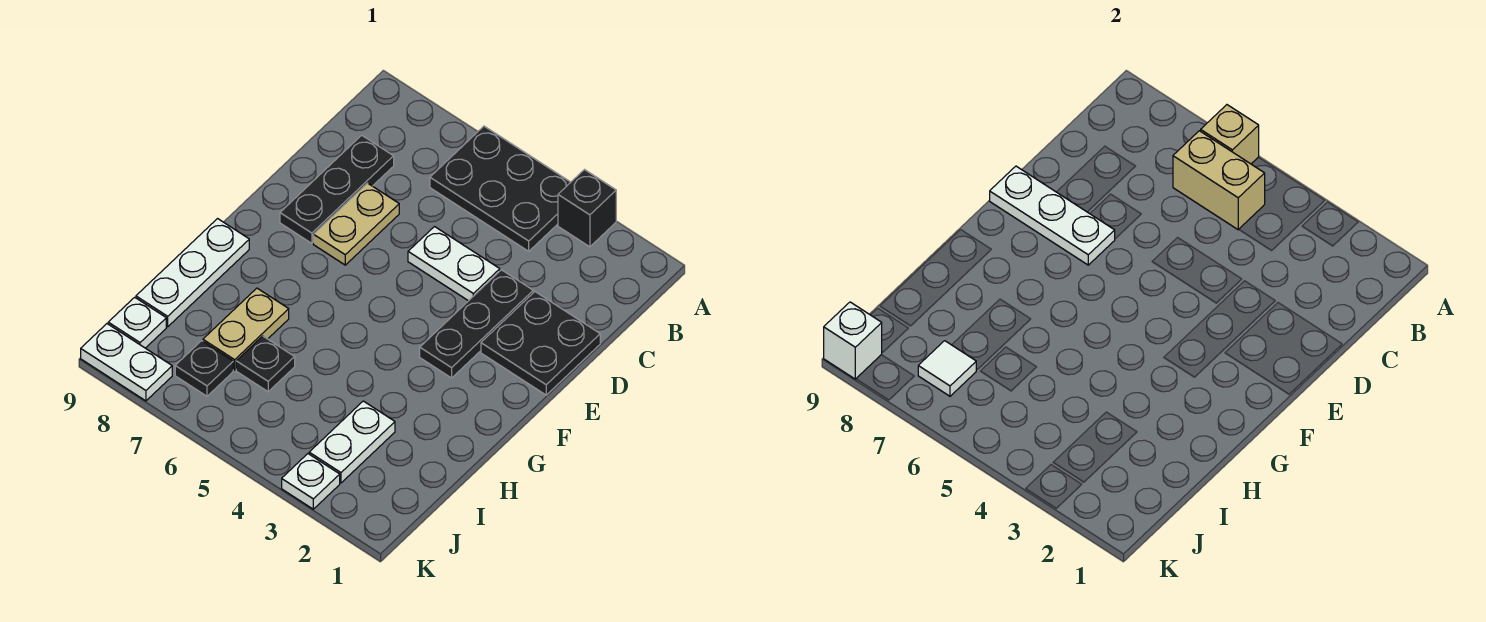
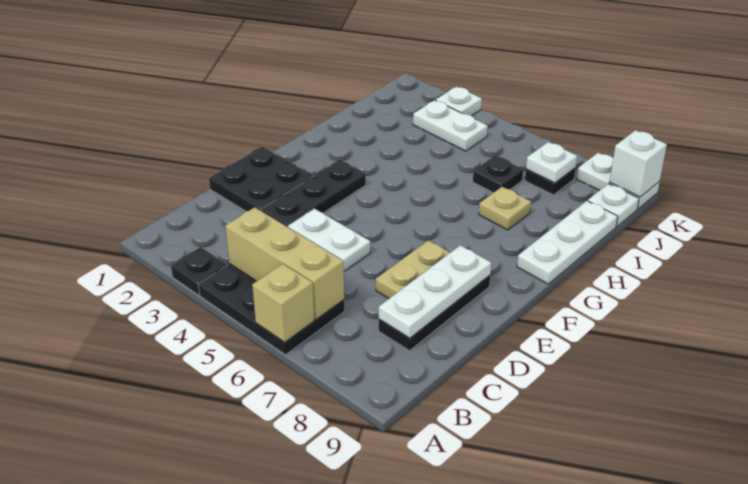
black brick A3 level 1 -> black plate A3 level 1
tan brick B5:B6 level 2 -> tan brick B4:B6 level 2
white plate E7:E9 level 2 -> white plate C8:E8 level 2
tan plate H7:I7 level 1 -> tan plate H7 level 1
white plate I3:J3 level 1 -> white plate J3:J4 level 1
white tile J7 level 2 -> white plate J7 level 2

